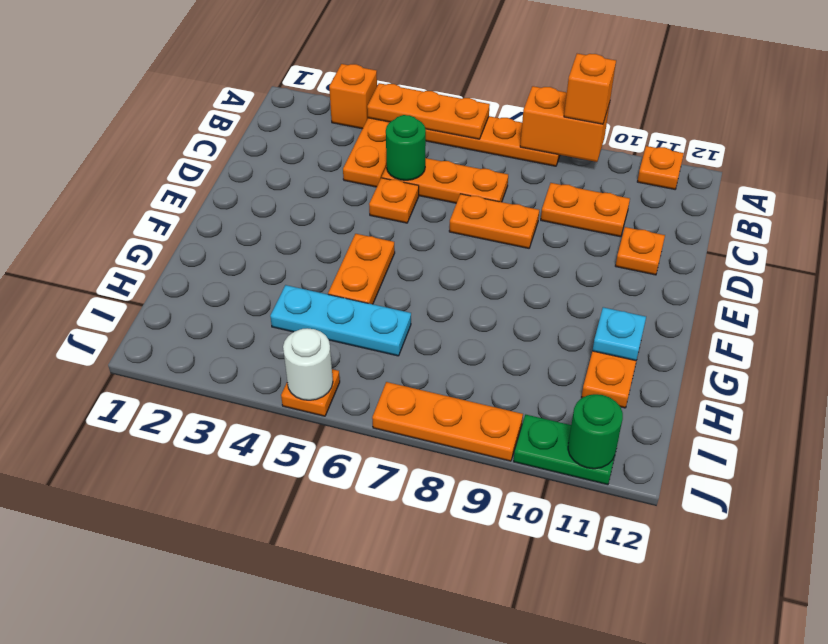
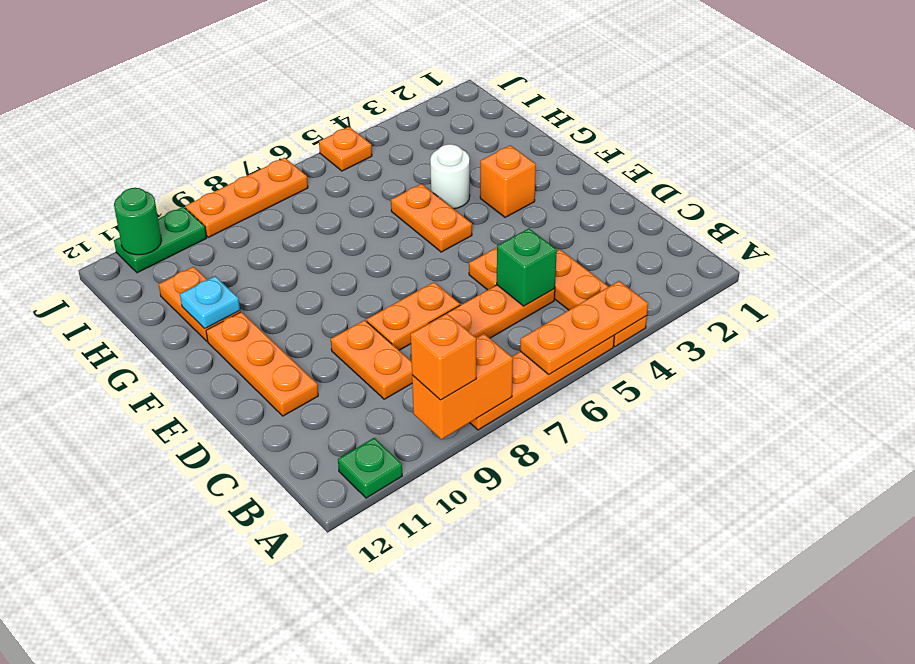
orange brick A3 level 1 -> orange brick F3 level 1
orange plate A11 level 1 -> green plate A11 level 1
green round brick C5 level 2 -> green brick C5 level 2
orange plate C9:C10 level 1 -> orange plate C9:D9 level 1
orange plate D11 level 1 -> orange plate D11:F11 level 1
cyan plate H4:H6 level 1 -> none
white round brick J5 level 2 -> white round brick G4 level 1

